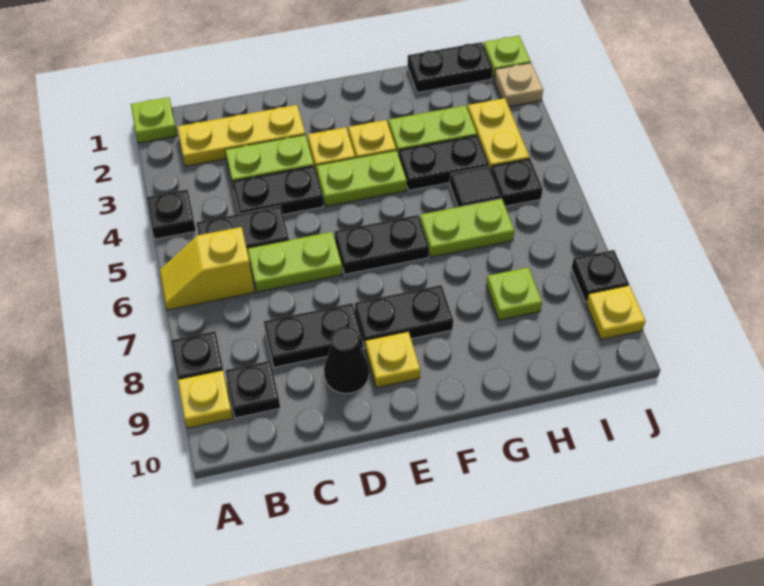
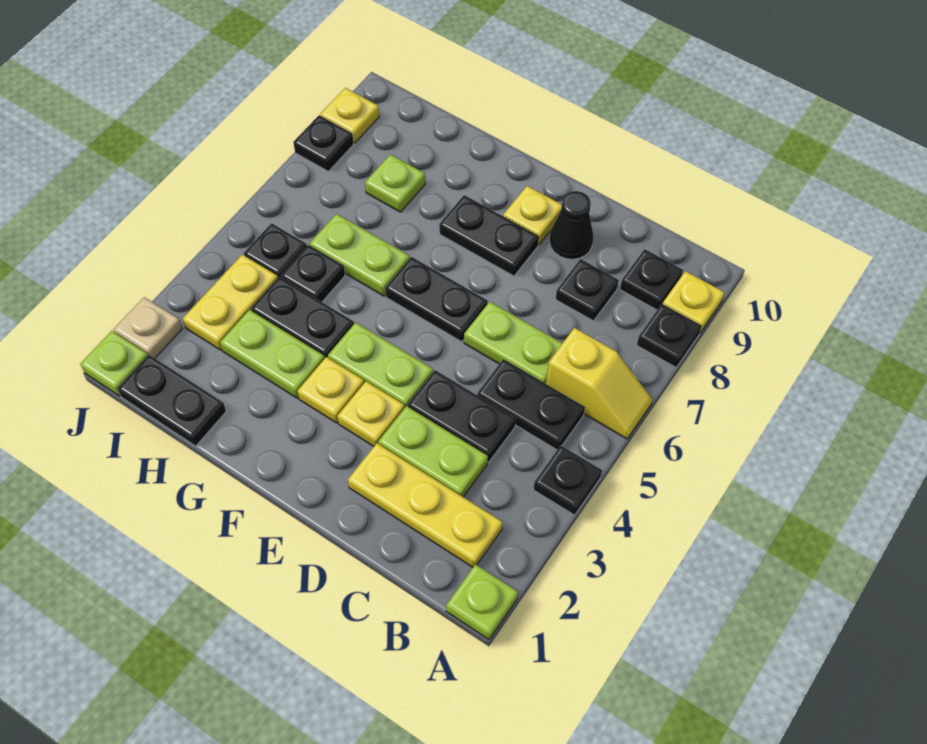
black plate C8:D8 level 1 -> black plate C8 level 1
black tile H5 level 1 -> black plate H5 level 1

